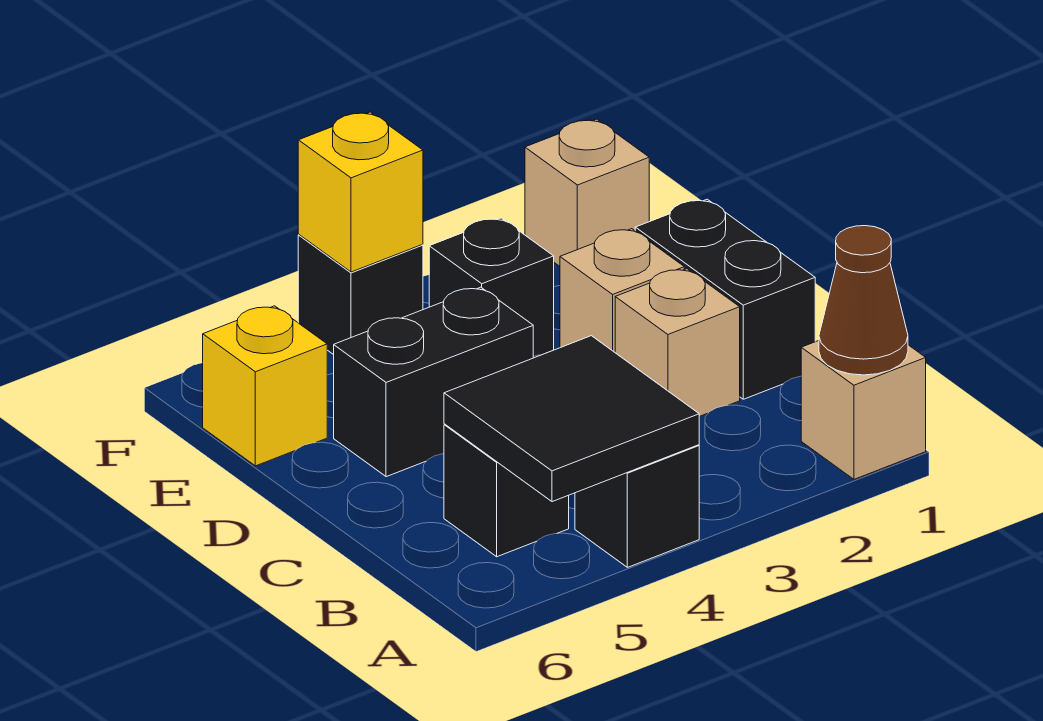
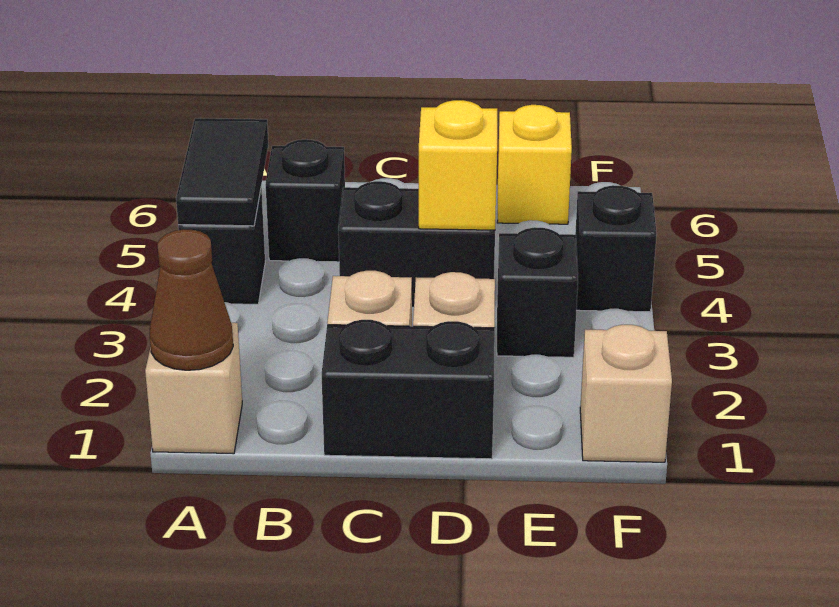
black tile A4:B5 level 2 -> black tile A4:A5 level 2
black brick D4:D5 level 1 -> black brick C4:D4 level 1
yellow brick F4 level 2 -> yellow brick D4 level 2

